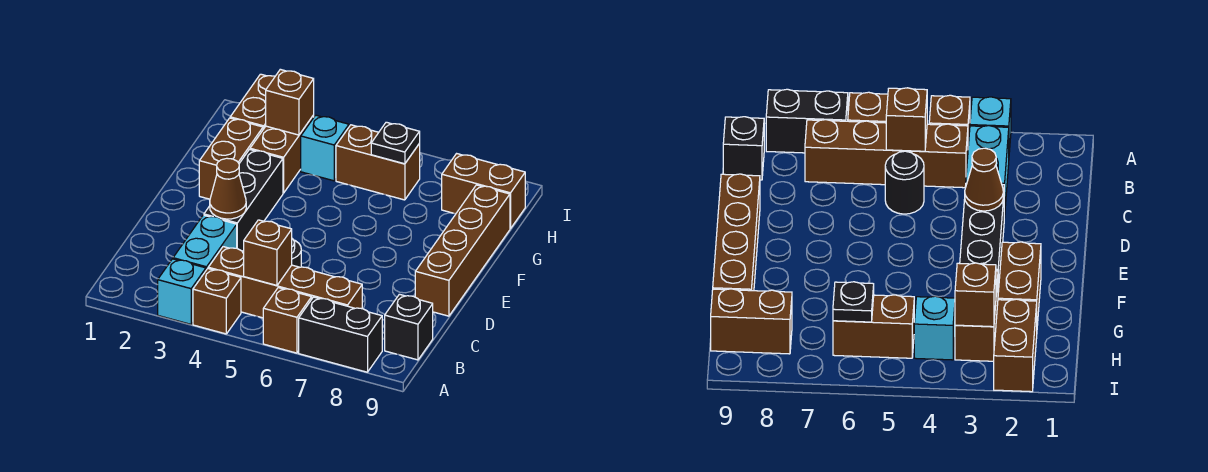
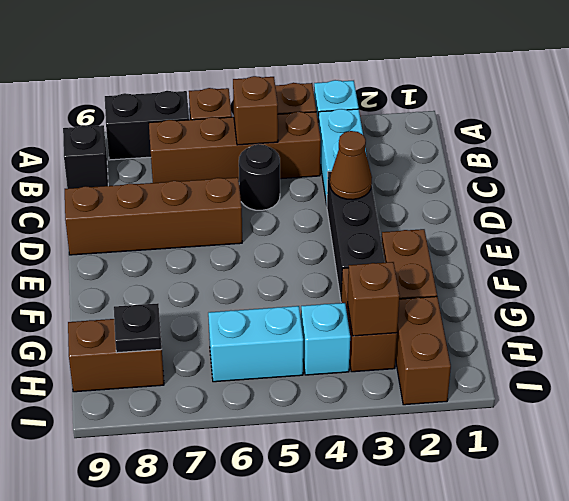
brown brick D9:G9 level 1 -> brown brick D6:D9 level 1
brown brick H5:H6 level 1 -> cyan brick H5:H6 level 1
black plate H6 level 2 -> black plate H8 level 2

